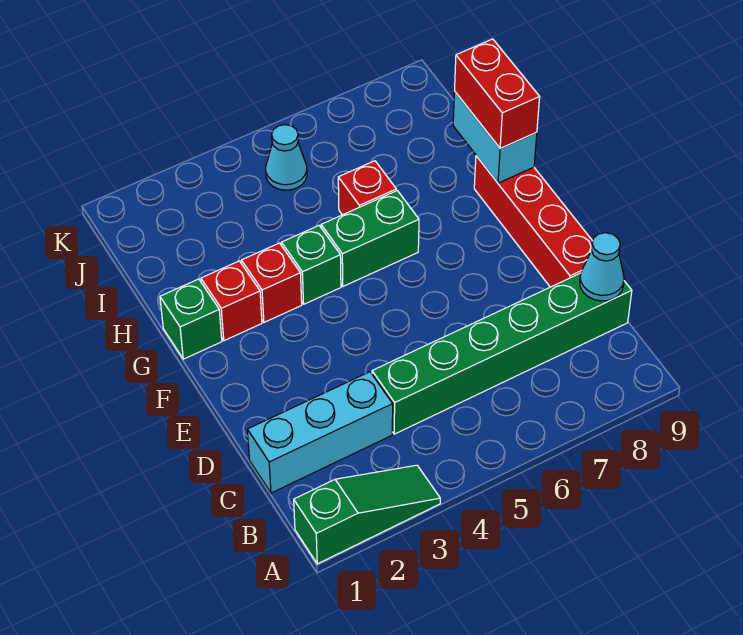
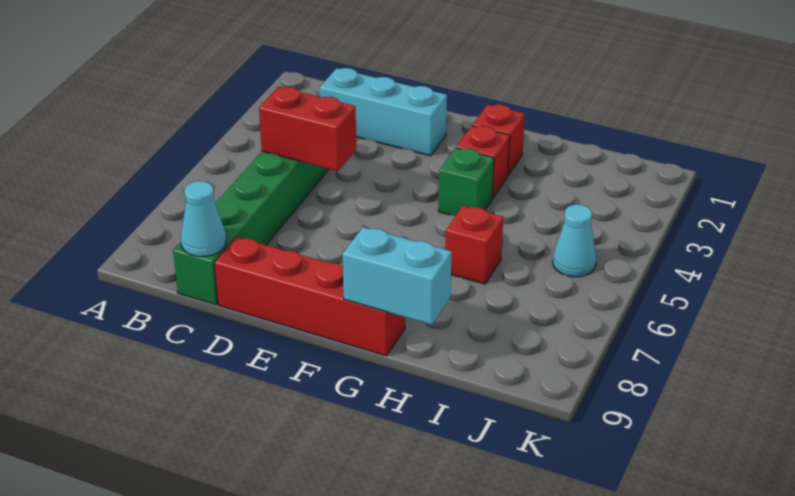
green slope A1:A3 level 1 top 1 -> none
cyan brick C1:C3 level 1 -> cyan brick C2:E2 level 1
green brick G1 level 1 -> none
green brick G5:G6 level 1 -> none
red brick G9:H9 level 3 -> red brick C5:D5 level 2

